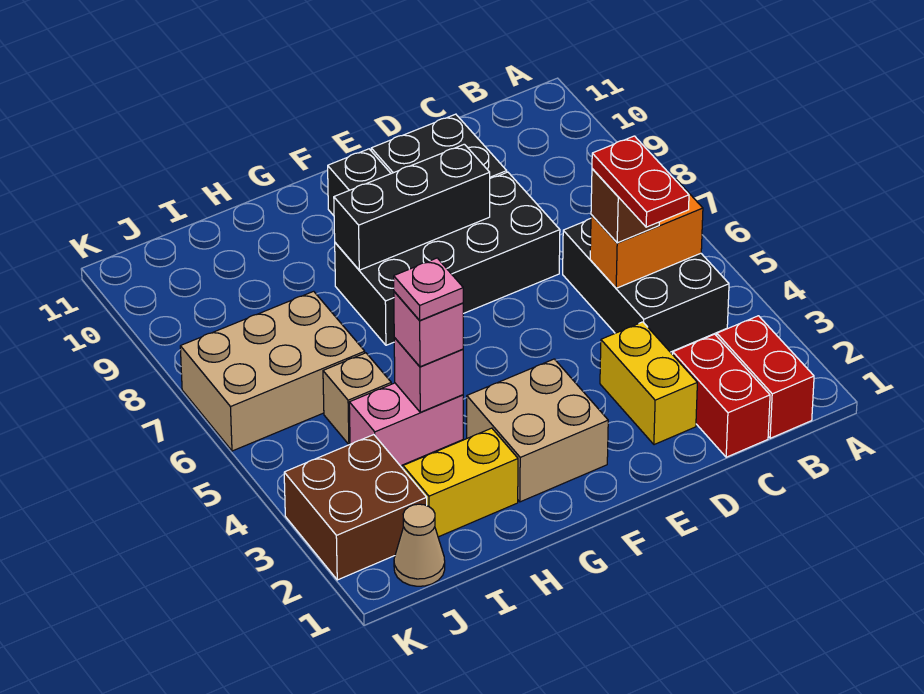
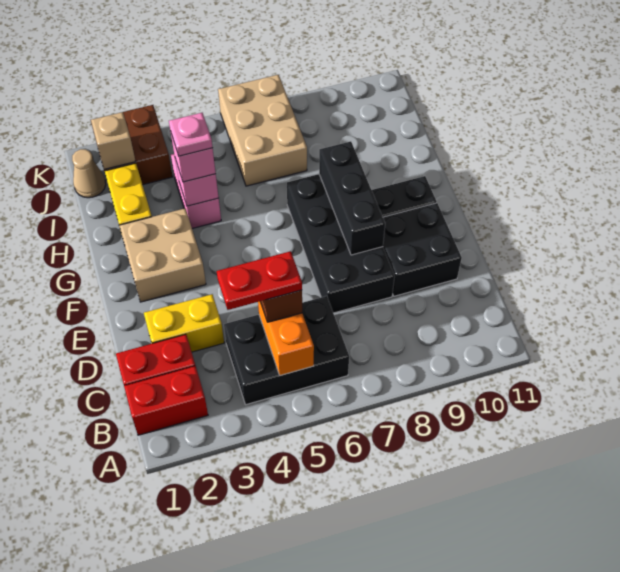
tan brick I5 level 1 -> tan brick J2 level 2

